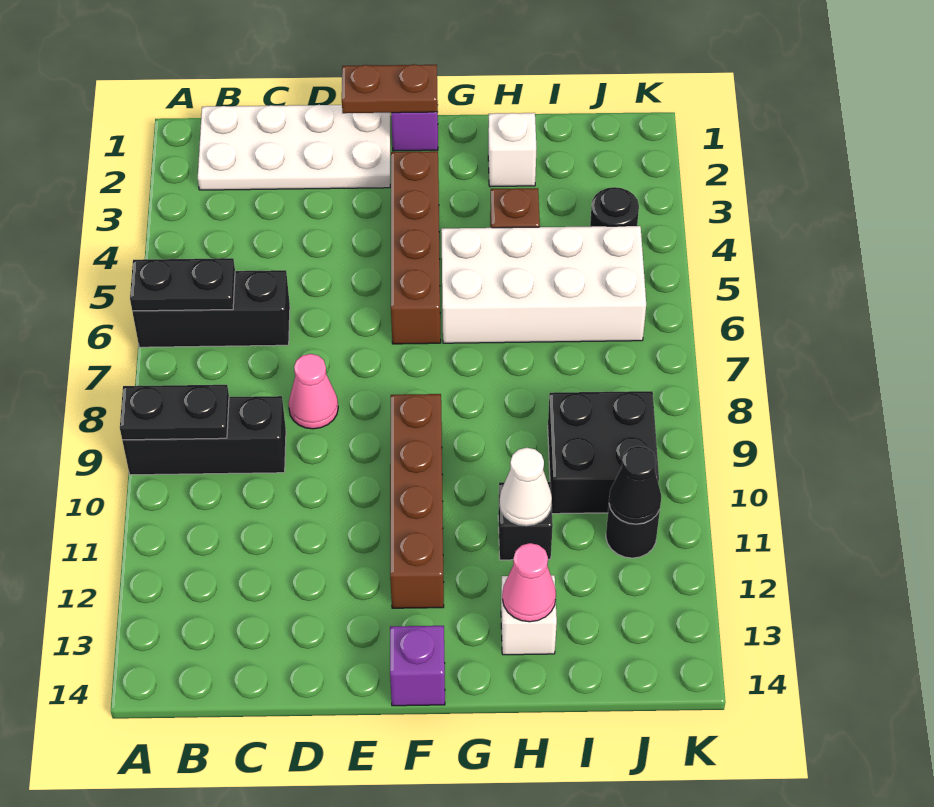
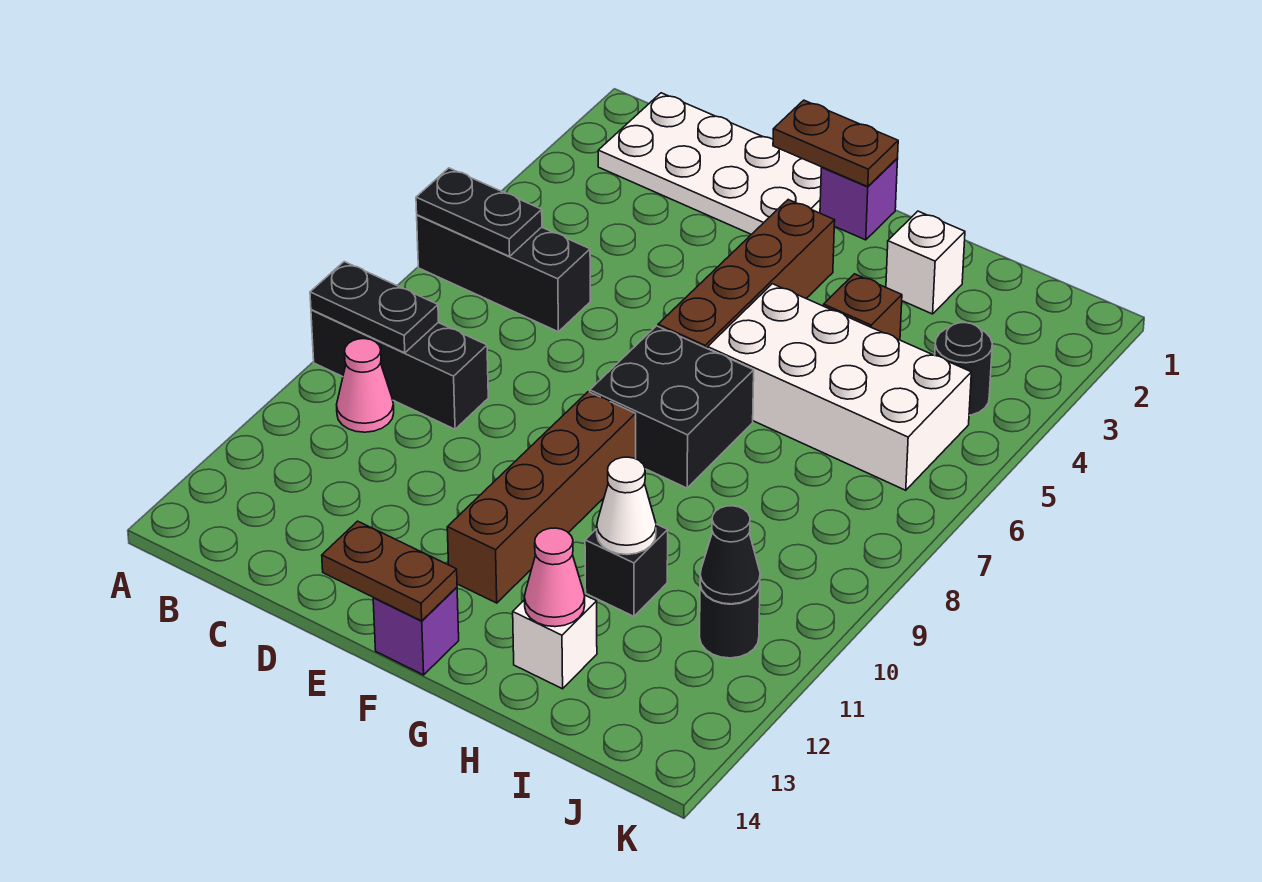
pink cone D8 level 1 -> pink cone B10 level 1
none -> brown plate E14:F14 level 2
black brick I9:J10 level 1 -> black brick F7:G8 level 1

